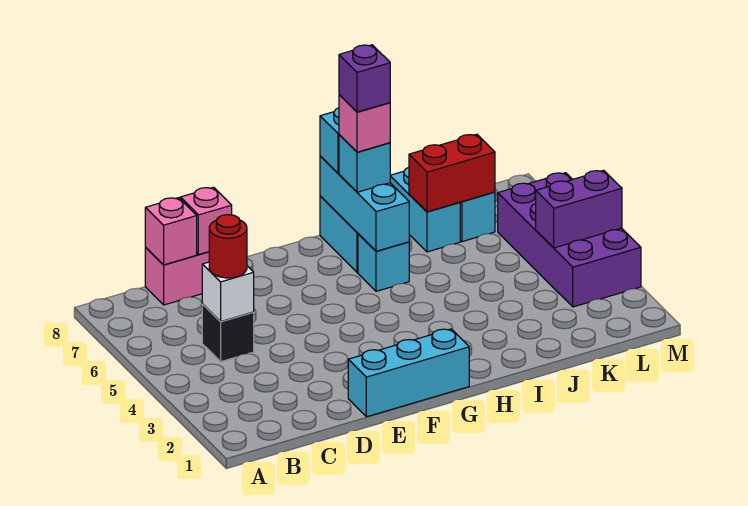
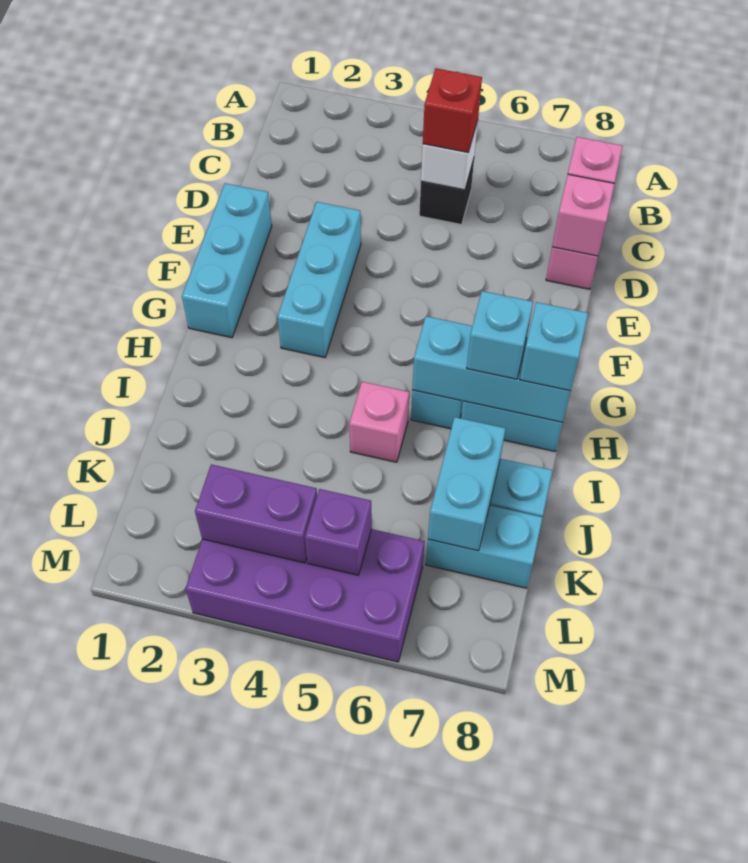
red round brick C5 level 3 -> red brick C5 level 3
none -> cyan brick E3:G3 level 1
pink brick H7 level 4 -> pink brick I5 level 1
purple brick H7 level 5 -> purple brick L5 level 2
red brick J7:K7 level 2 -> cyan brick J7:K7 level 2
purple brick L4:M4 level 2 -> purple brick L3:L4 level 2

